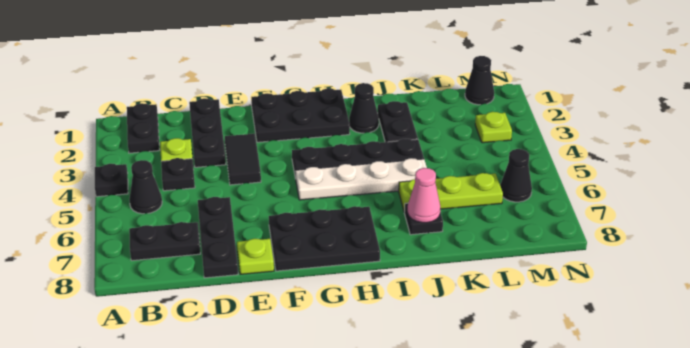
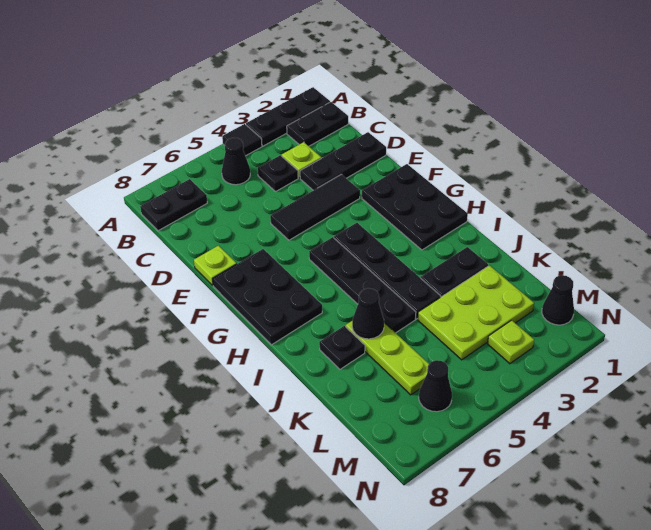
black plate A4 level 1 -> black tile A4 level 1
black plate B7:C7 level 1 -> black plate B7:B8 level 1
black plate D6:D8 level 1 -> black plate A1:A3 level 1
black tile E3:E4 level 1 -> black tile E3:E5 level 1
white plate G5:J5 level 1 -> black plate G5:J5 level 1
black cone I2 level 1 -> black cone J6 level 2
pink cone J7 level 2 -> none
none -> lime plate K2:L4 level 1

